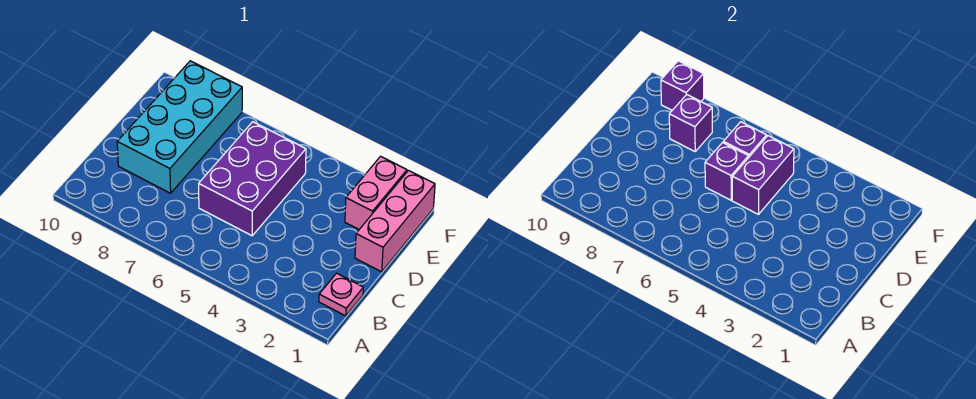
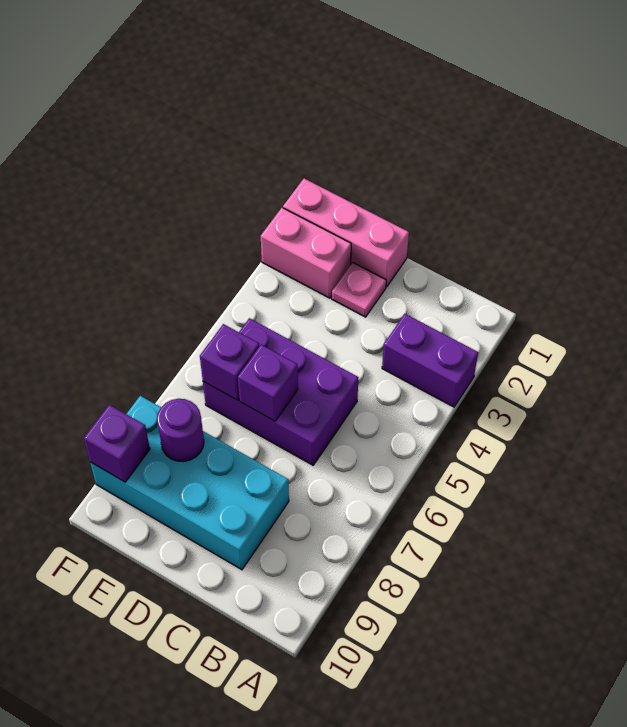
pink plate B1 level 1 -> pink plate D2 level 1
purple brick D5:E5 level 2 -> purple brick A3:B3 level 1
purple brick E8 level 2 -> purple round brick E8 level 2

